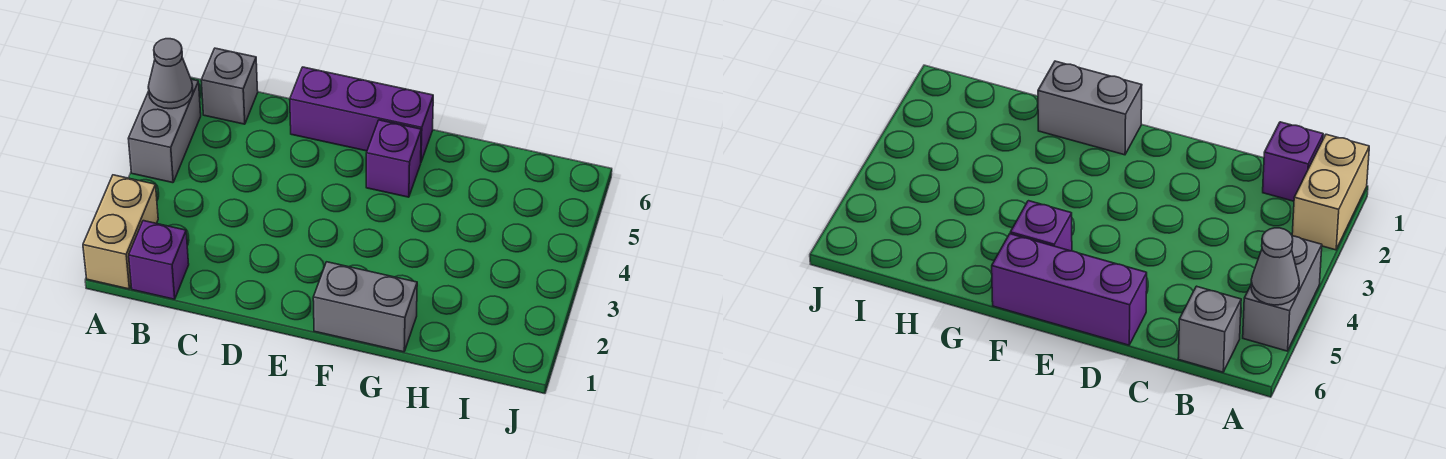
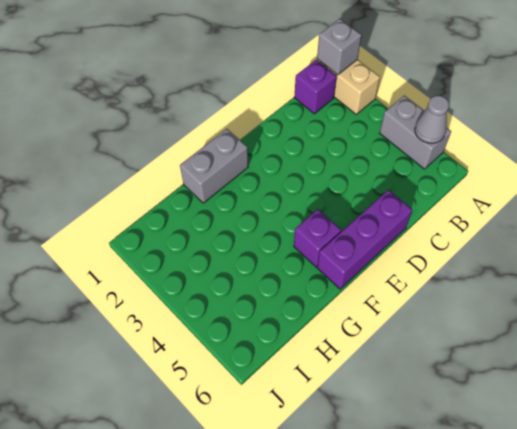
grey brick B6 level 1 -> grey brick A1 level 2

